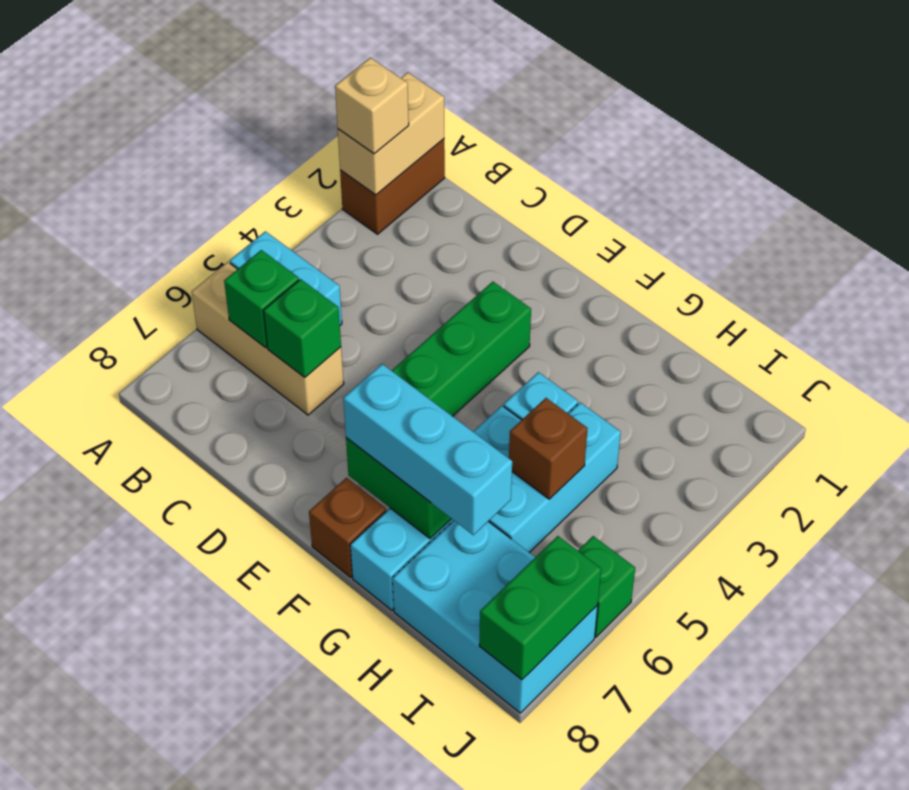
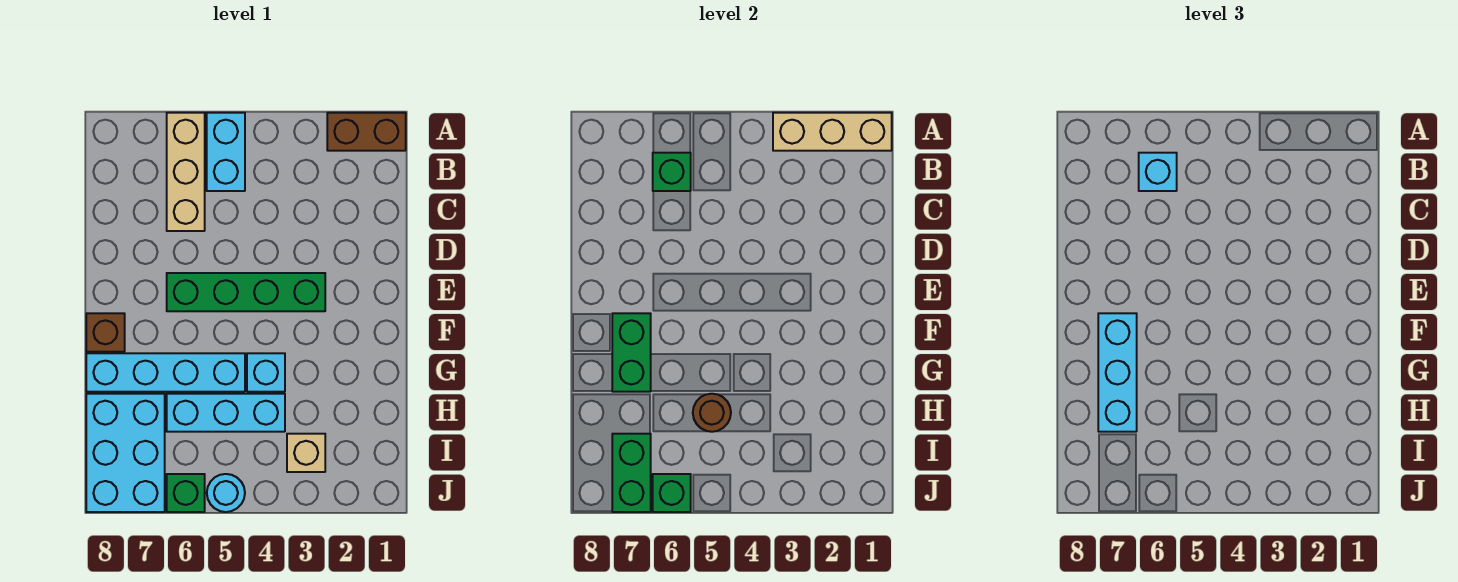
tan brick A1:A2 level 2 -> tan brick A1:A3 level 2
tan brick A2 level 3 -> tan brick I3 level 1
none -> cyan brick B6 level 3
green brick C6 level 2 -> green brick J6 level 2
brown brick H5 level 2 -> brown round brick H5 level 2
none -> cyan round brick J5 level 1
green brick J7:J8 level 2 -> green brick I7:J7 level 2

